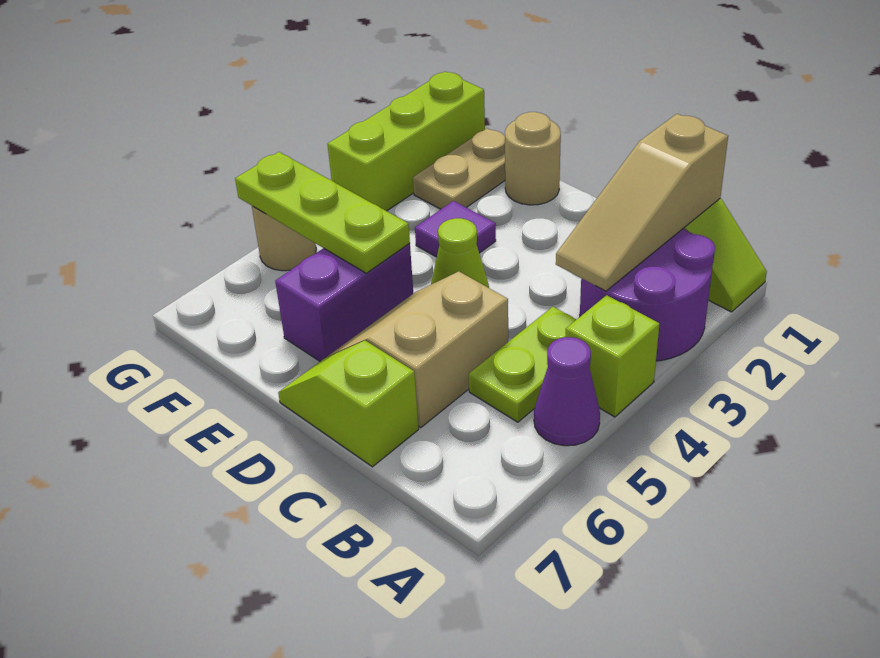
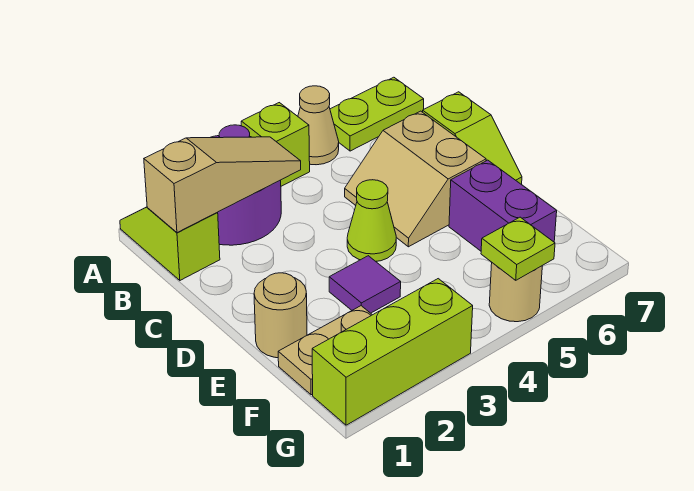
purple cone A5 level 1 -> tan cone A5 level 1
lime plate B4:B5 level 1 -> lime plate A6:A7 level 1
tan slope C5:D6 level 1 top C -> tan slope C5:D6 level 1 top 6
purple brick E5:E6 level 1 -> purple brick E6:F6 level 1
lime plate E5:G5 level 2 -> lime plate G5 level 2

